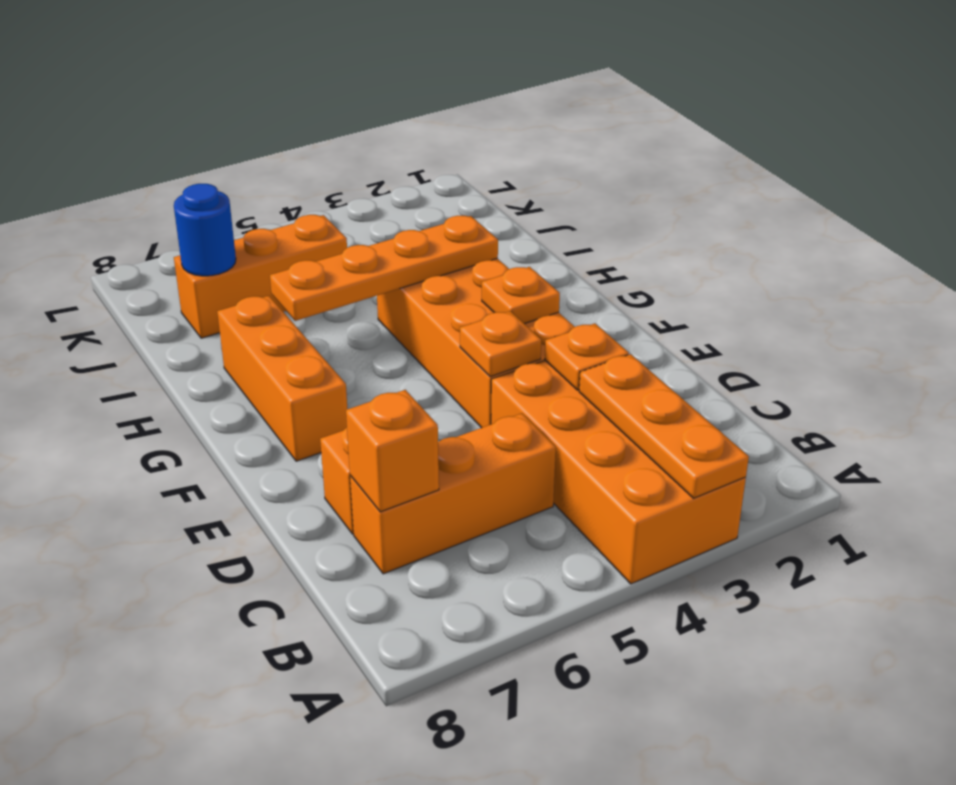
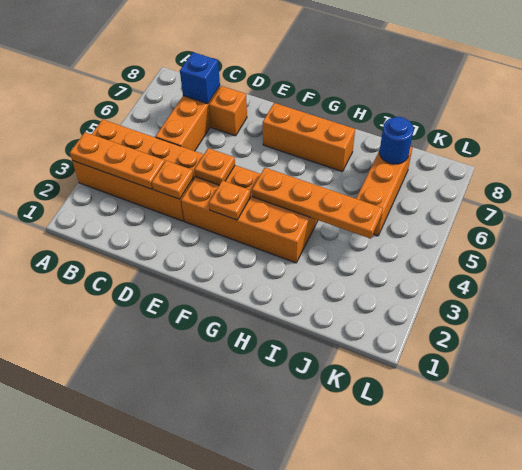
orange brick C7 level 2 -> blue brick C7 level 2
orange plate H3:H6 level 2 -> orange plate G4:J4 level 2

